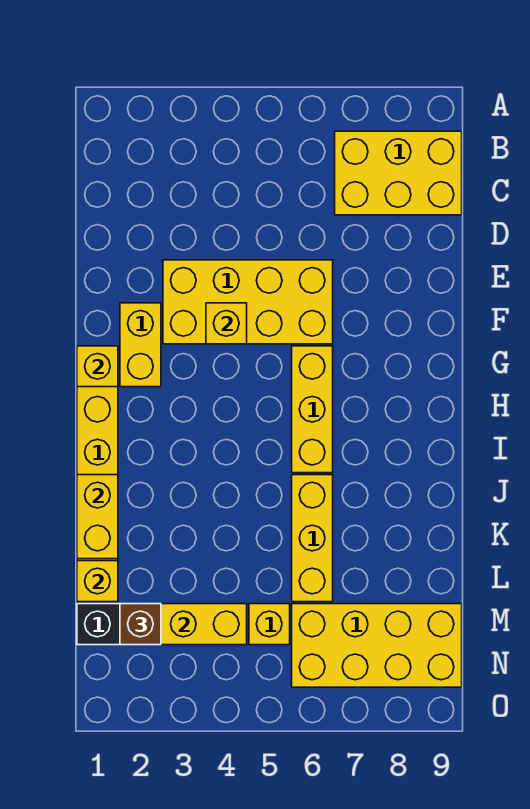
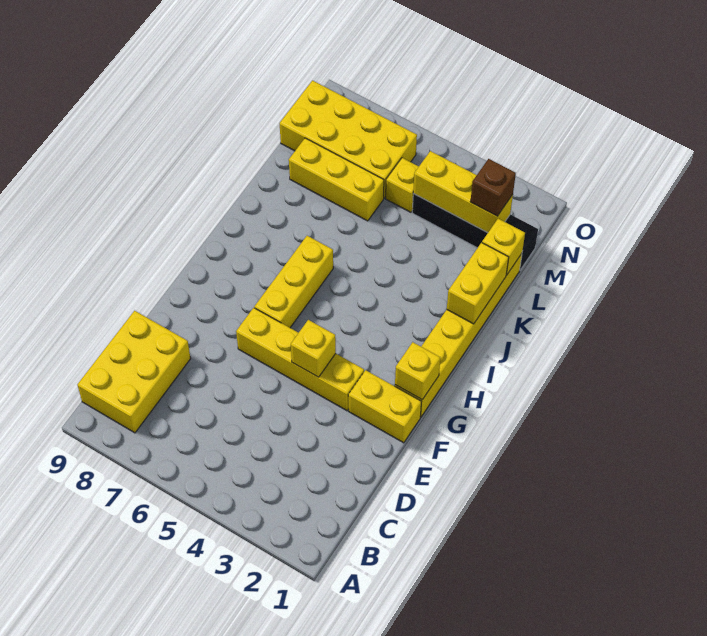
yellow brick B7:C9 level 1 -> yellow brick B8:D9 level 1
yellow brick E3:F6 level 1 -> yellow brick F3:F6 level 1
yellow brick F2:G2 level 1 -> yellow brick F1:F2 level 1
yellow brick J6:L6 level 1 -> yellow brick L6:L8 level 1

